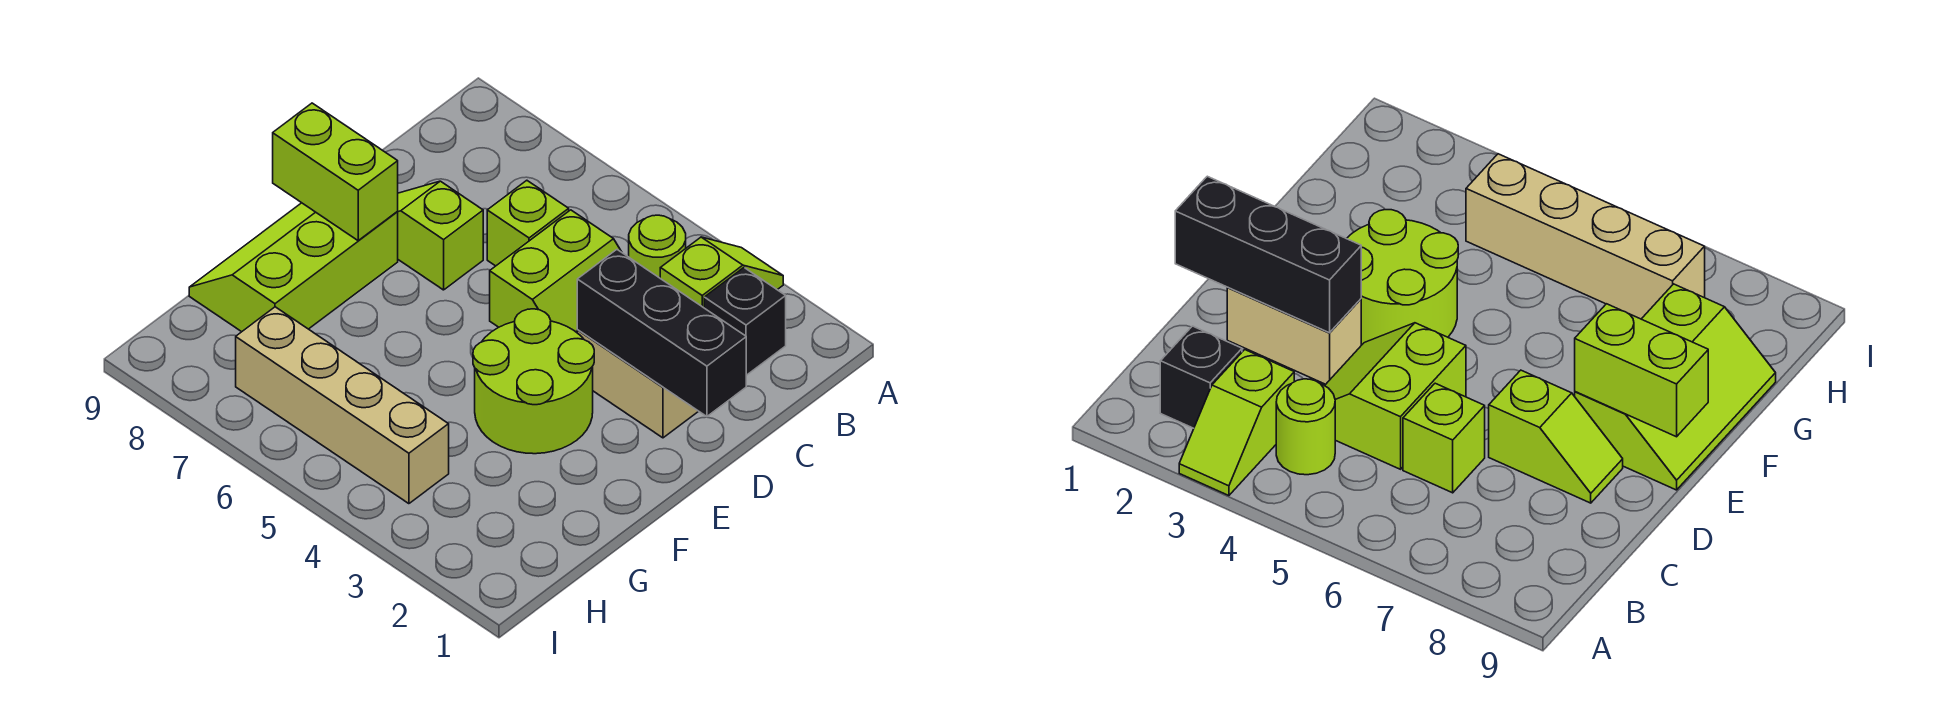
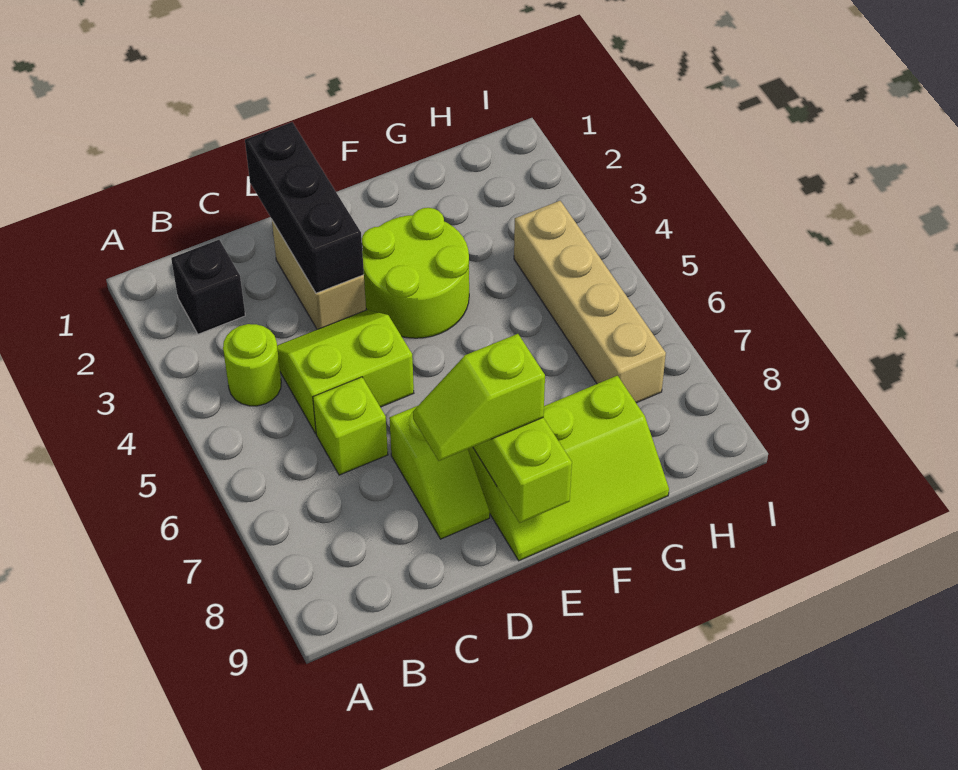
lime slope A3:B3 level 1 top B -> lime slope D8:E8 level 3 top E

